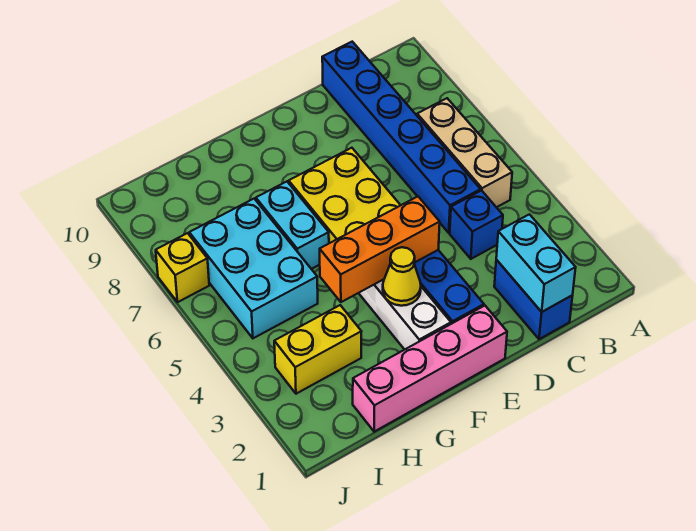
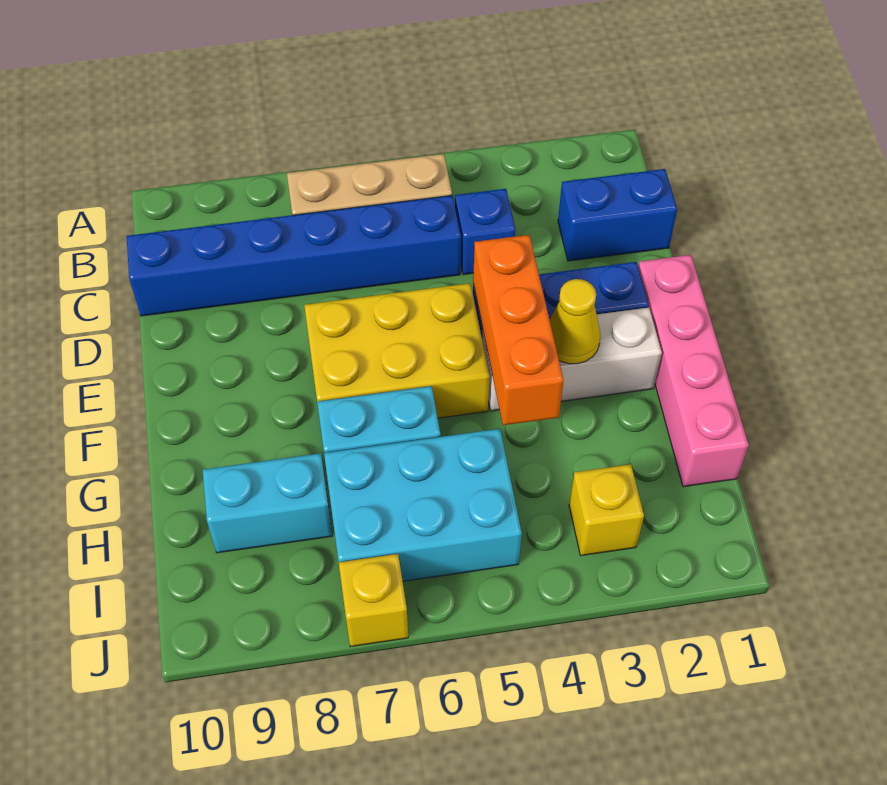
cyan brick C1:C2 level 2 -> cyan brick H8:H9 level 1
yellow brick H3:I3 level 1 -> yellow brick I3 level 1

